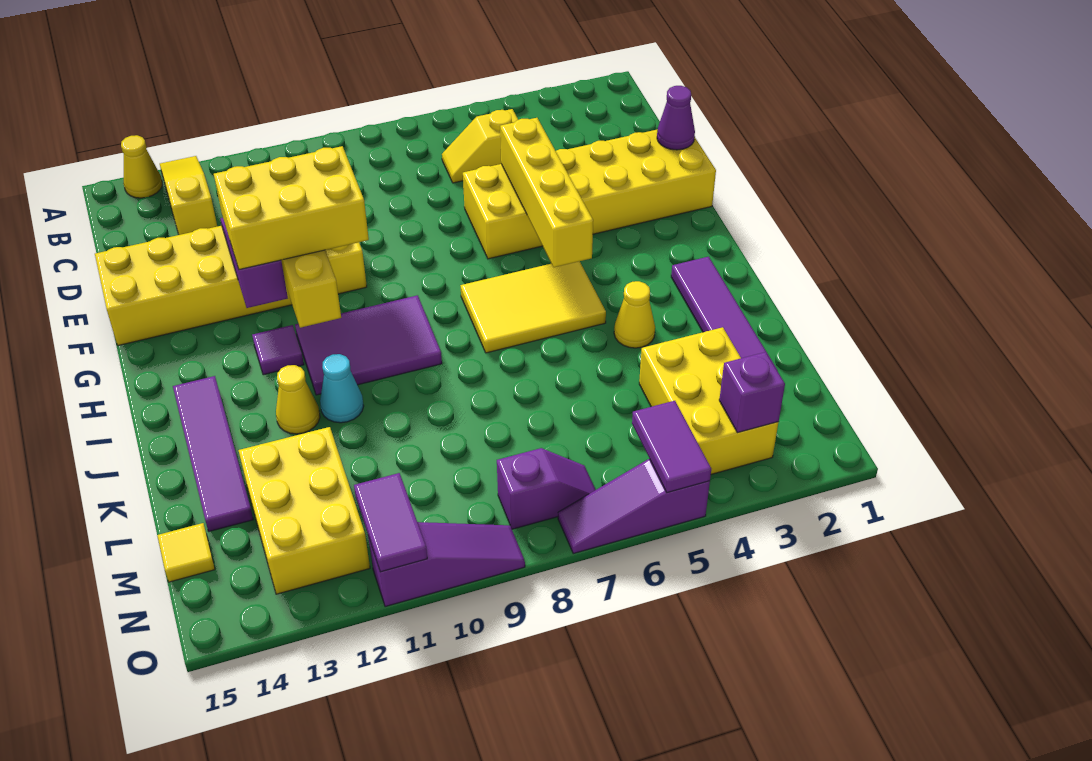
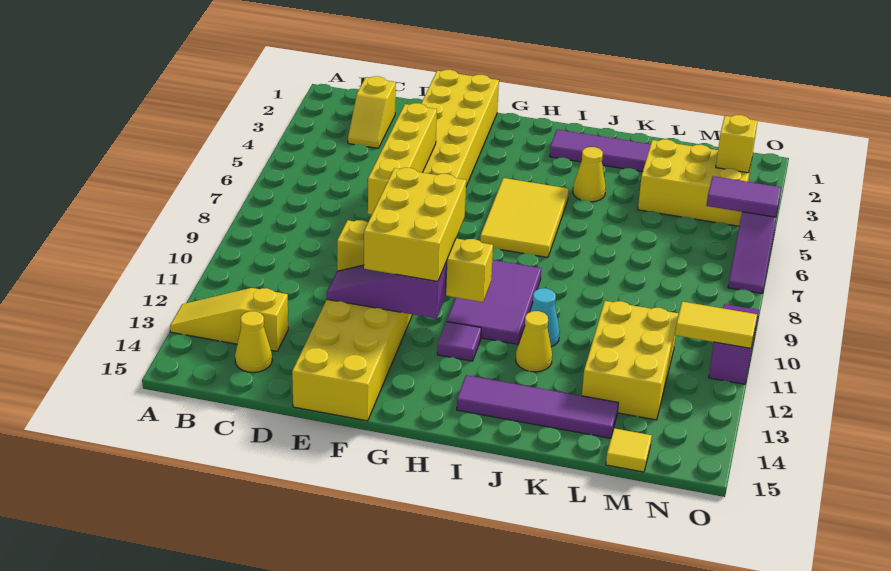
yellow cone A14 level 1 -> yellow cone C14 level 1
yellow slope C5:C6 level 1 top 5 -> yellow slope C2:C3 level 1 top 2
purple cone E1 level 2 -> none
yellow brick E5:H5 level 2 -> yellow brick E5:E8 level 2
yellow brick L12:N13 level 1 -> yellow brick L11:M13 level 1
purple brick N3 level 2 -> yellow brick N3 level 2
purple slope N7:N8 level 1 top 8 -> none
purple tile N11:O11 level 2 -> yellow tile N11:O11 level 2

